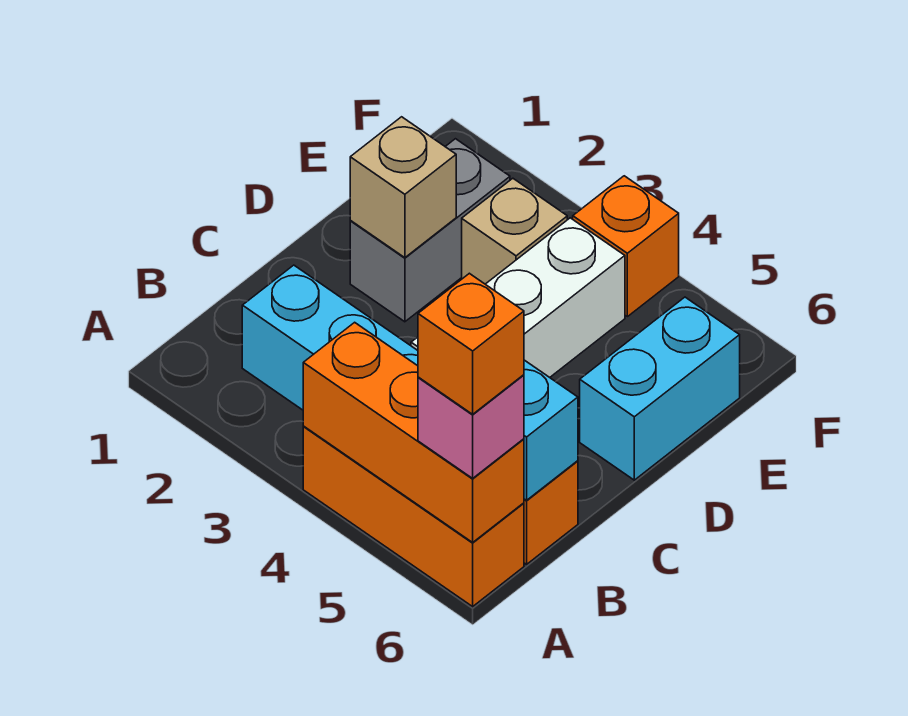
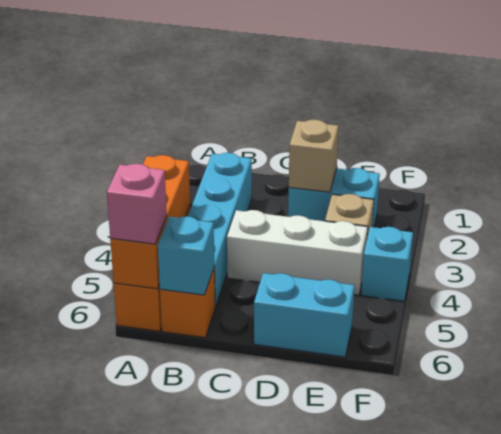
orange brick A6 level 4 -> none
grey brick D2:E2 level 1 -> cyan brick D2:E2 level 1
orange brick F4 level 1 -> cyan brick F4 level 1

